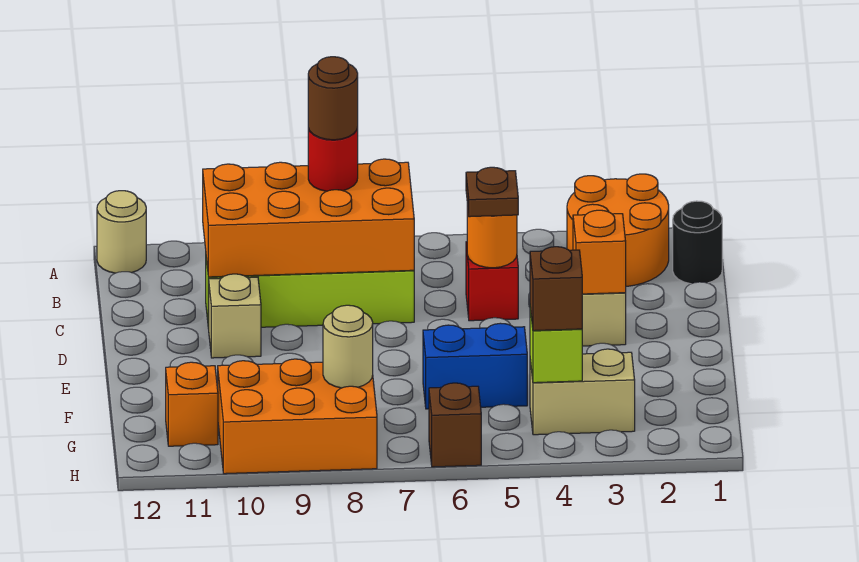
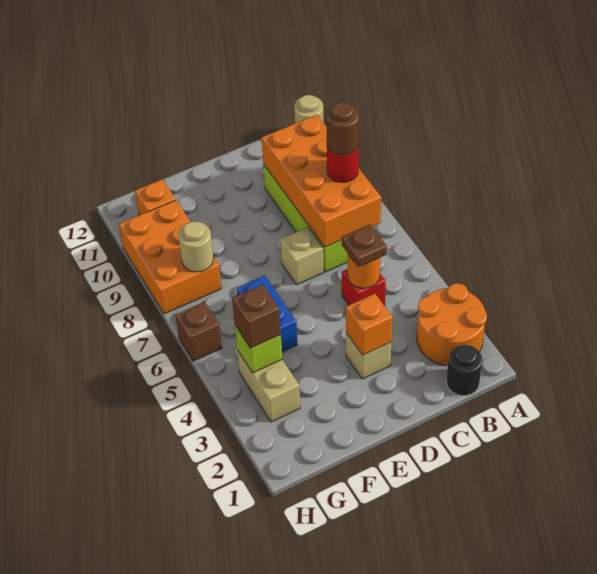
tan brick D10 level 1 -> tan brick D7 level 1

